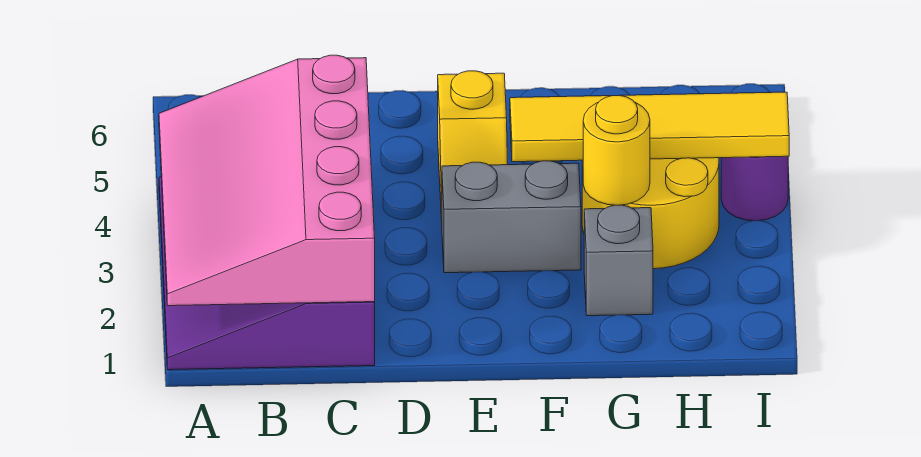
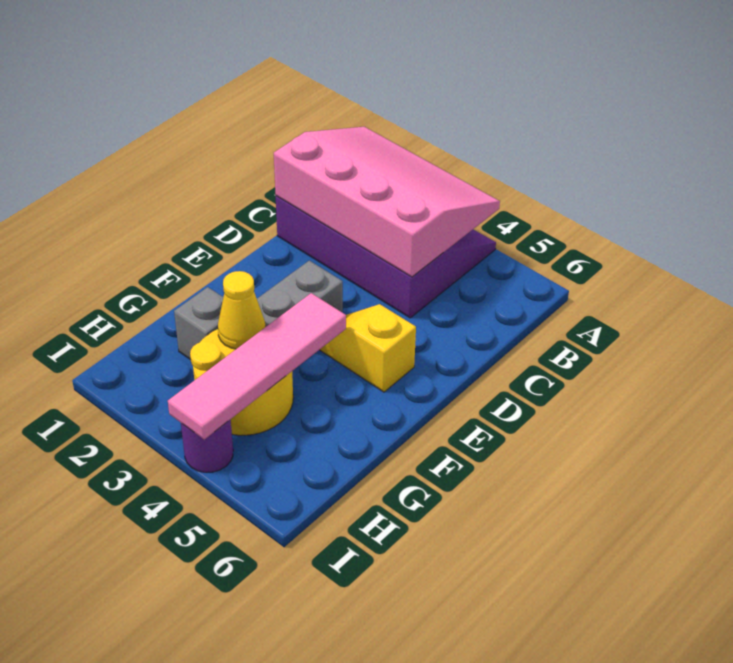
yellow tile F4:I4 level 2 -> pink tile F4:I4 level 2
yellow round brick G3 level 2 -> yellow cone G3 level 2

